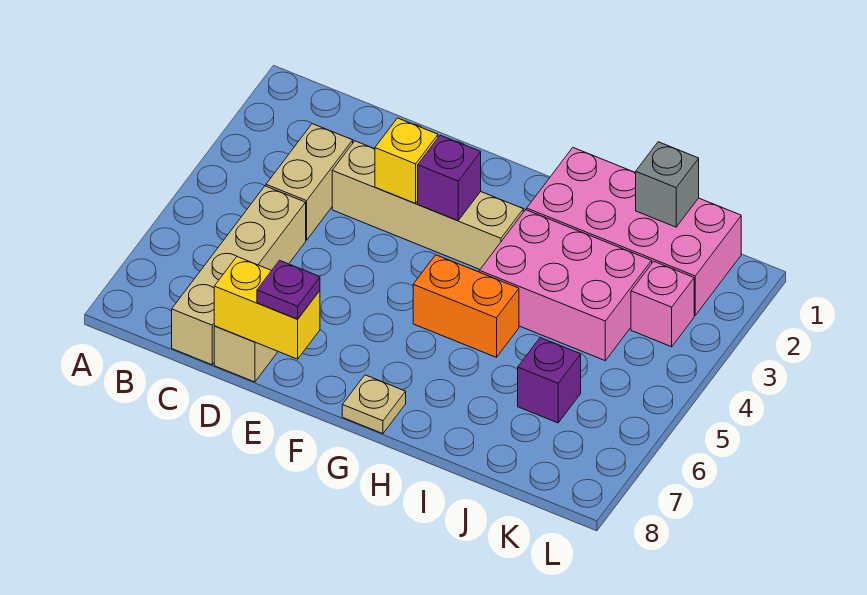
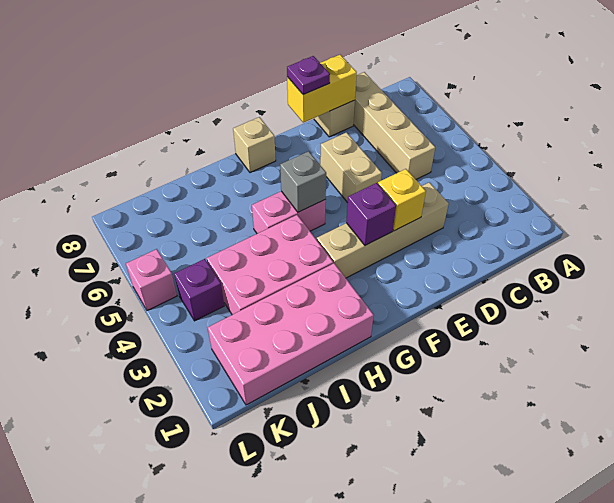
tan brick C3:C4 level 1 -> tan brick E5:E6 level 1
orange brick G5:H5 level 1 -> pink brick G5:H5 level 1
tan plate G8 level 1 -> tan brick G8 level 1
grey brick J1 level 2 -> grey brick G5 level 2
purple brick J6 level 1 -> purple brick K4 level 1
pink brick K3 level 1 -> pink brick L5 level 1

